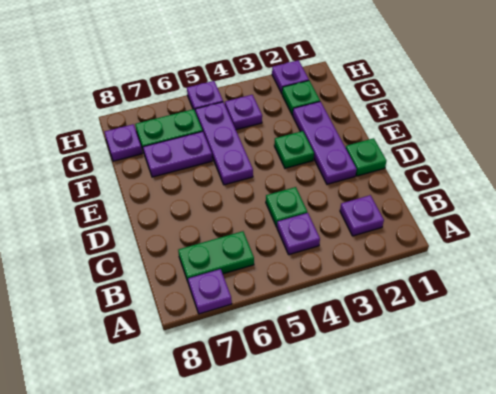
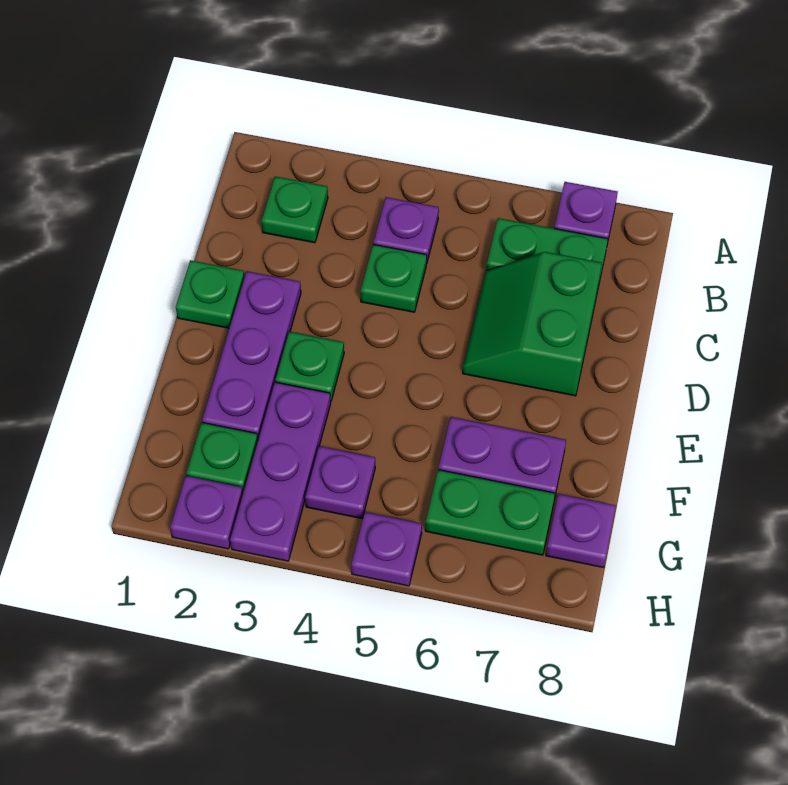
purple plate B2 level 1 -> green plate B2 level 1
none -> green slope C6:D7 level 1 top 7
purple plate E5:G5 level 1 -> purple plate F3:H3 level 1

